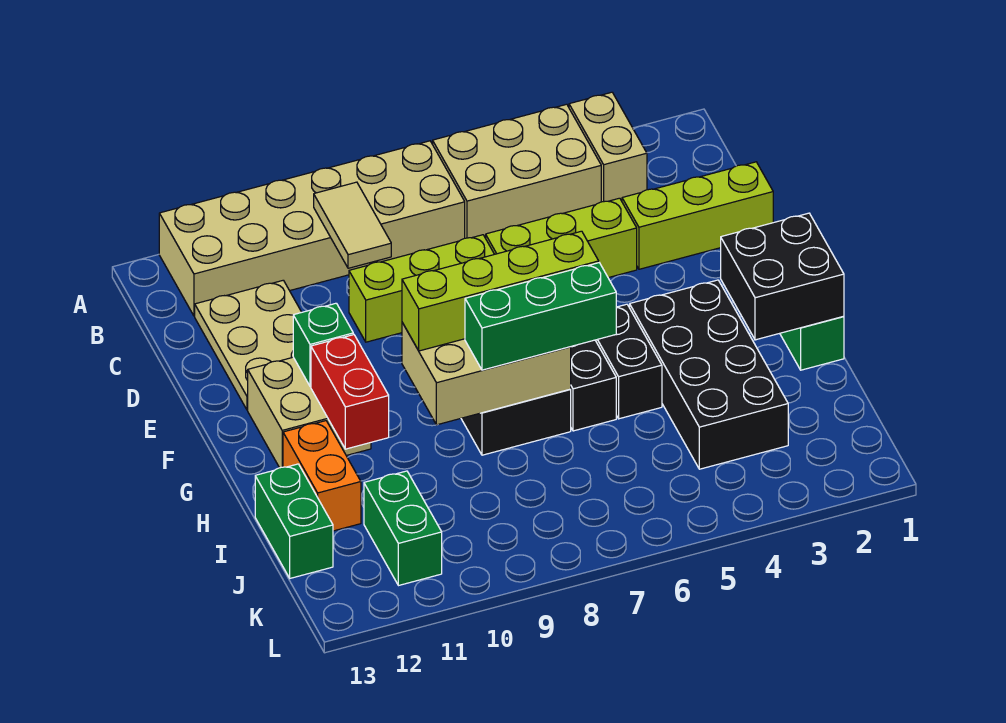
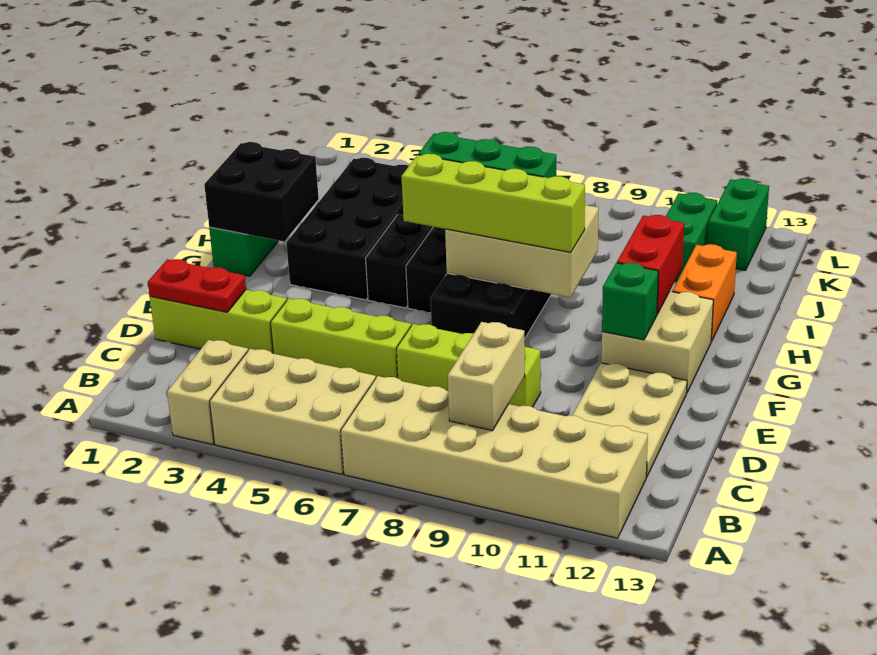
tan tile B9:C9 level 2 -> tan brick B9:C9 level 2
none -> red plate D1:D2 level 2
green brick I13:J13 level 1 -> green brick K12:L12 level 1

